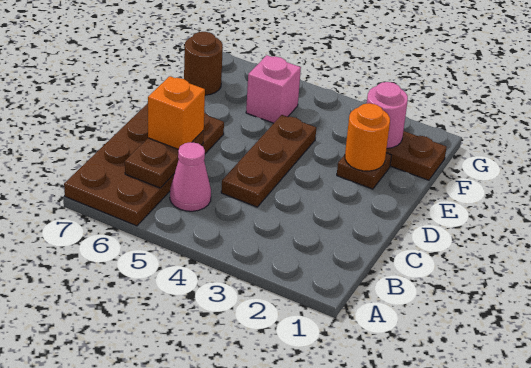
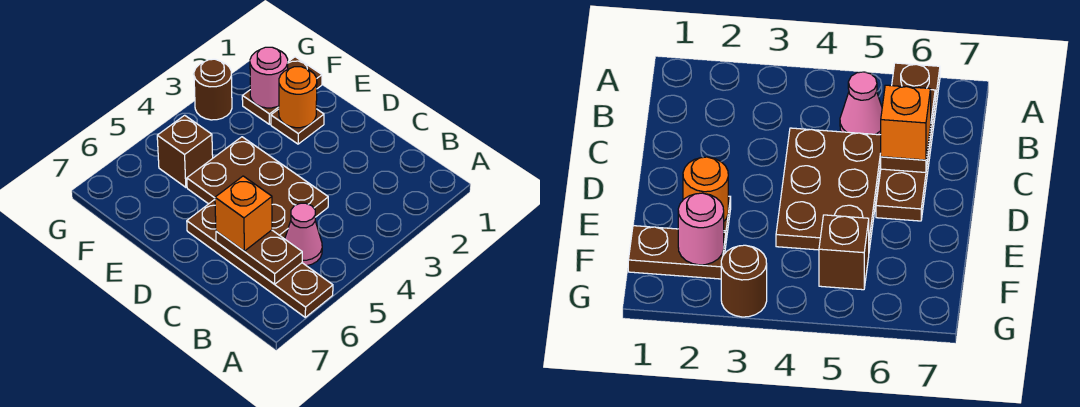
brown plate A6:D7 level 1 -> brown plate A6:D6 level 1
brown plate C4:E4 level 1 -> brown plate C4:E5 level 1
pink brick F5 level 1 -> brown brick F5 level 1
brown round brick F7 level 1 -> brown round brick G3 level 1

